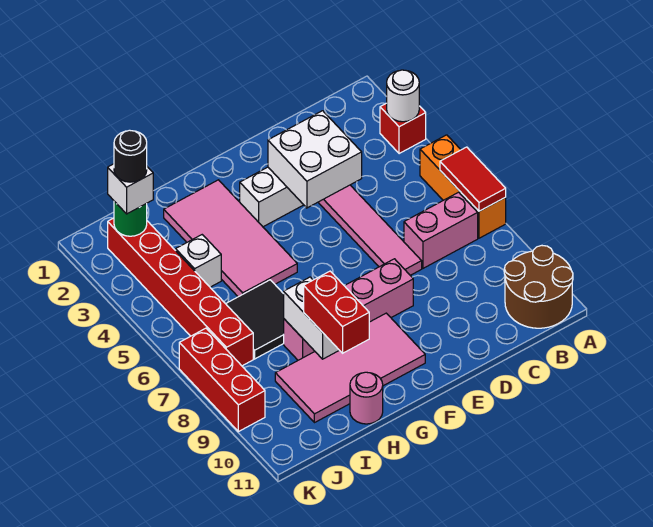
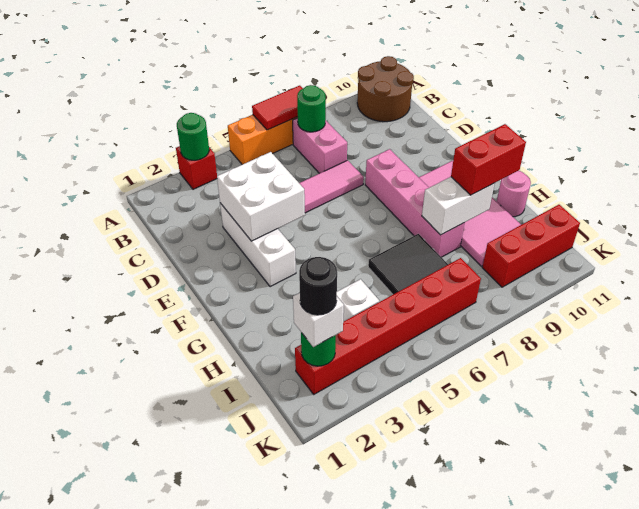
white round brick A3 level 2 -> green round brick A3 level 2
none -> green round brick B7 level 2
pink tile G2:H5 level 1 -> none
red brick K7:K9 level 1 -> red brick J9:J11 level 1

